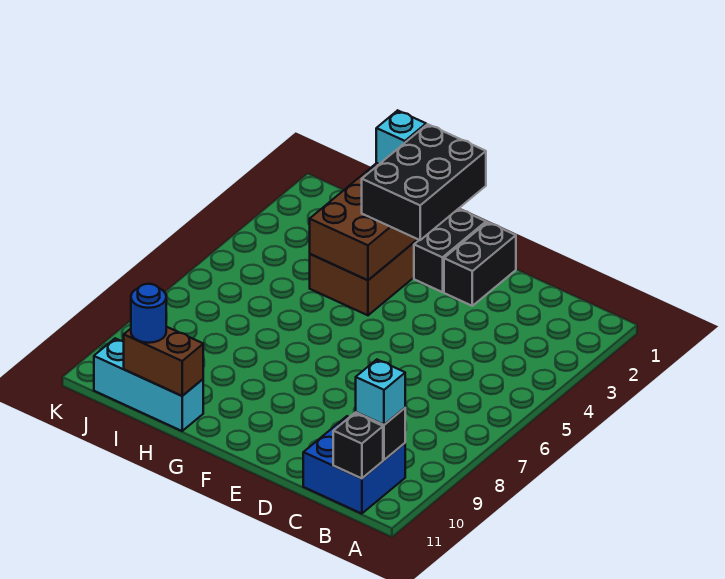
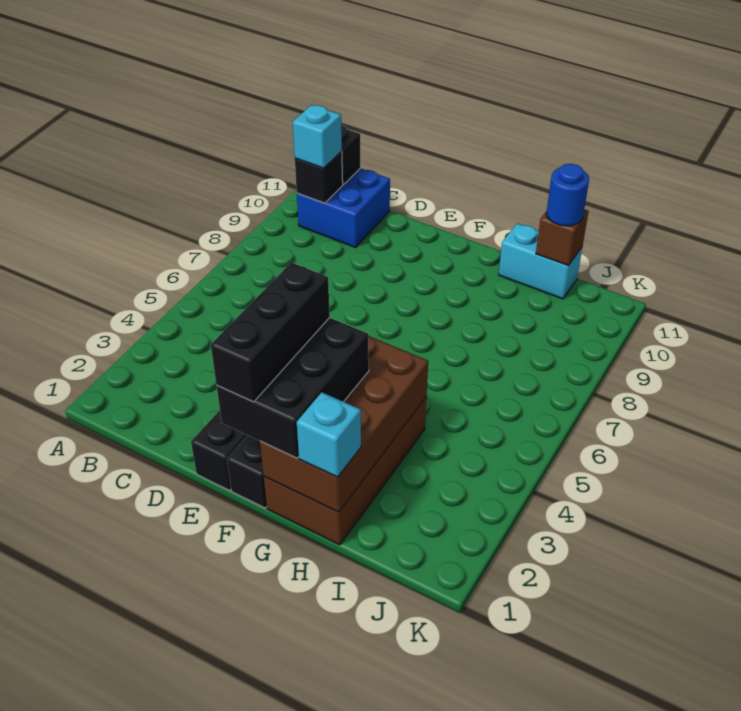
none -> black brick F1:F3 level 4
cyan brick H11:J11 level 1 -> cyan brick H11:I11 level 1
brown brick H11:I11 level 2 -> brown brick I11 level 2

